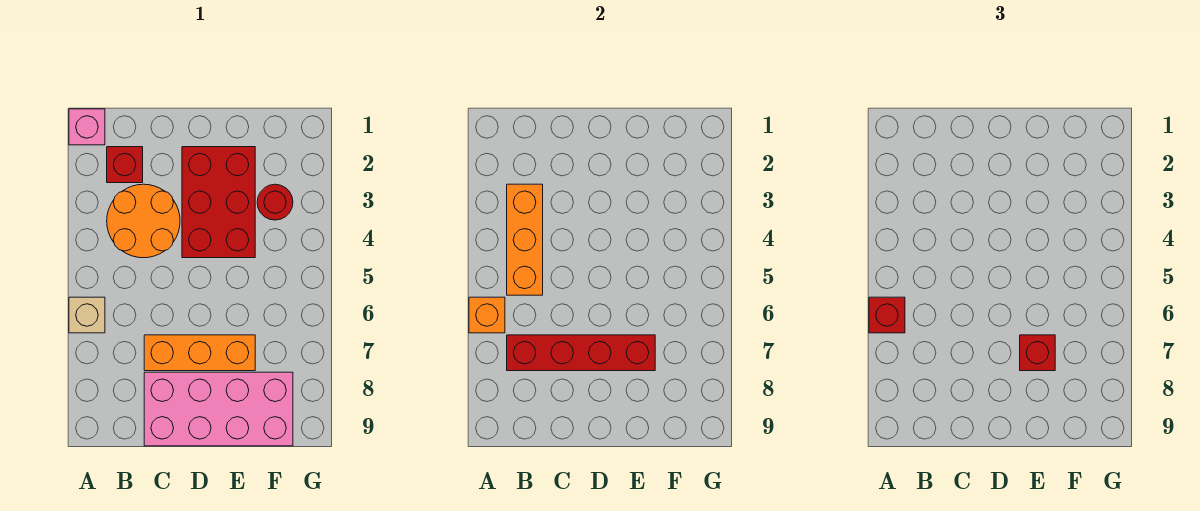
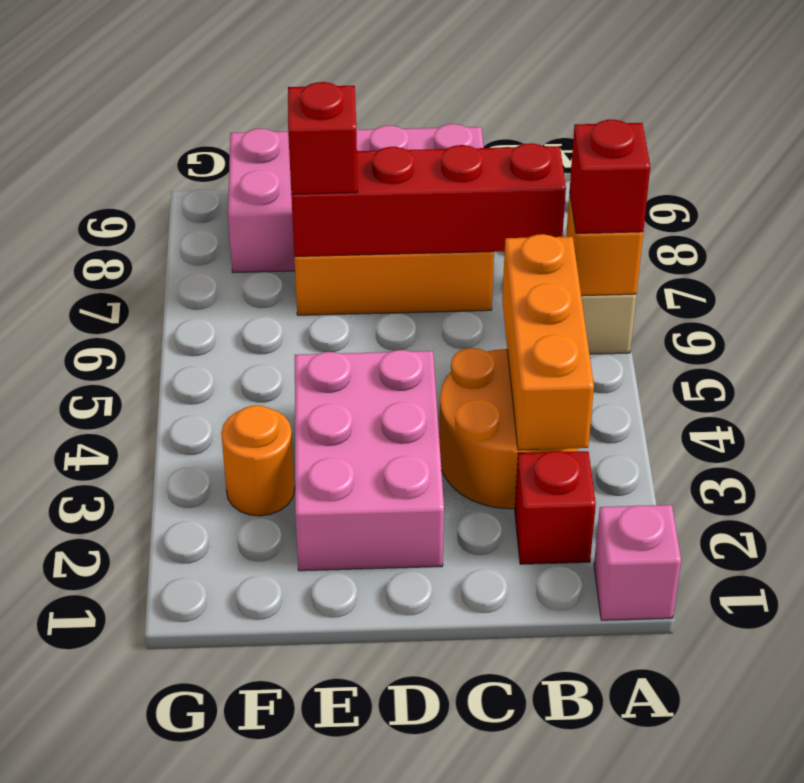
red brick D2:E4 level 1 -> pink brick D2:E4 level 1
red round brick F3 level 1 -> orange round brick F3 level 1

